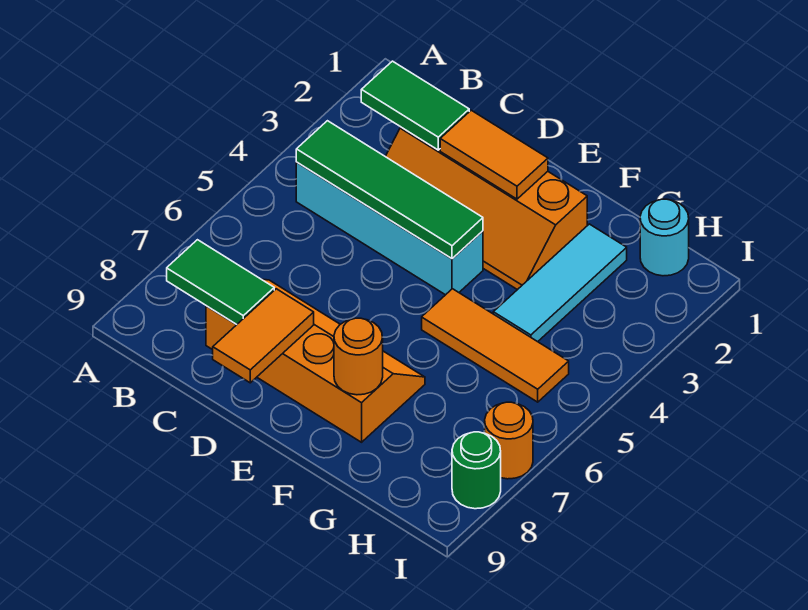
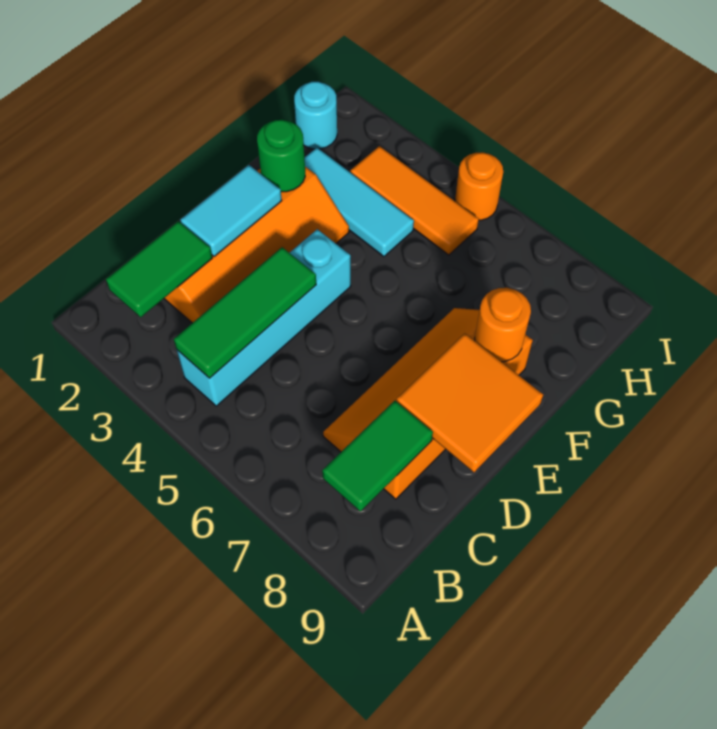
green tile B4:E4 level 2 -> green tile B4:D4 level 2
orange tile D2:E2 level 2 -> cyan tile D2:E2 level 2
orange tile D8:D9 level 2 -> orange tile D8:E9 level 2
orange tile F5:H5 level 1 -> orange tile H3:H5 level 1
orange round brick I7 level 1 -> orange round brick I5 level 1
green round brick I8 level 1 -> green round brick F2 level 2

